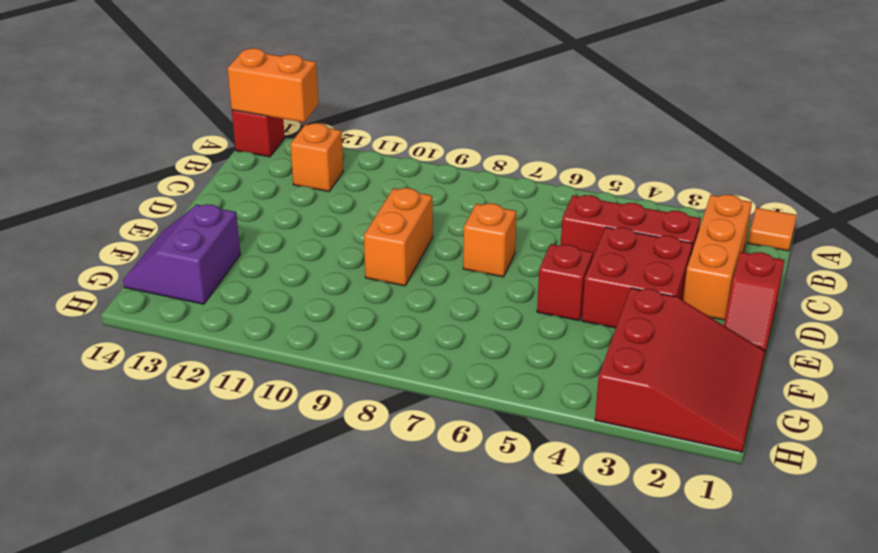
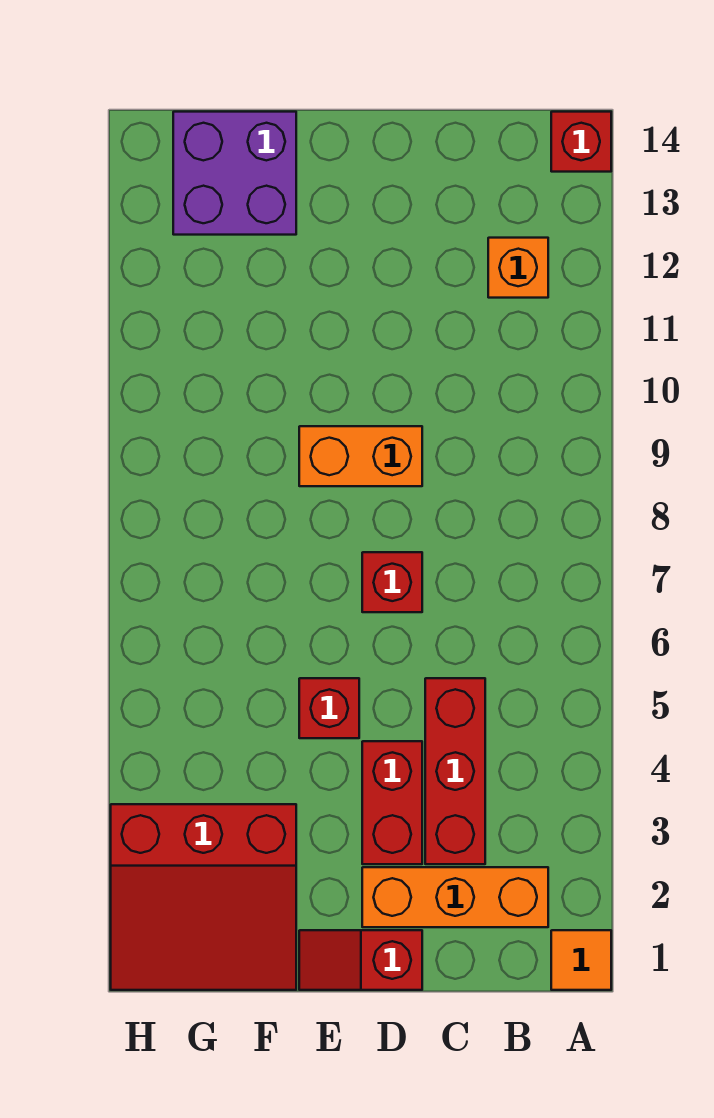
orange brick A13:A14 level 2 -> none
red brick D3:E4 level 1 -> red brick D3:D4 level 1
orange brick D7 level 1 -> red brick D7 level 1
purple slope F13:G14 level 1 top 13 -> purple brick F13:G14 level 1

